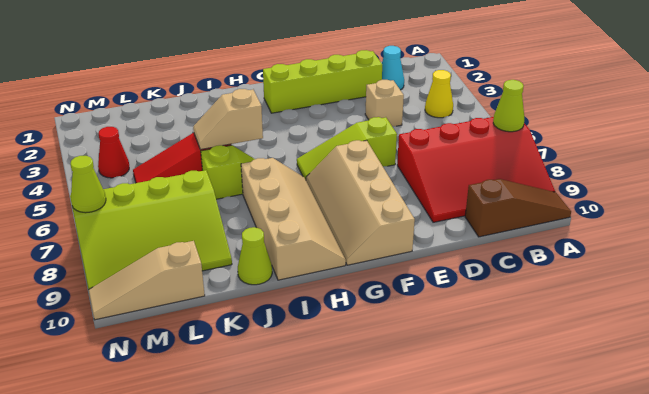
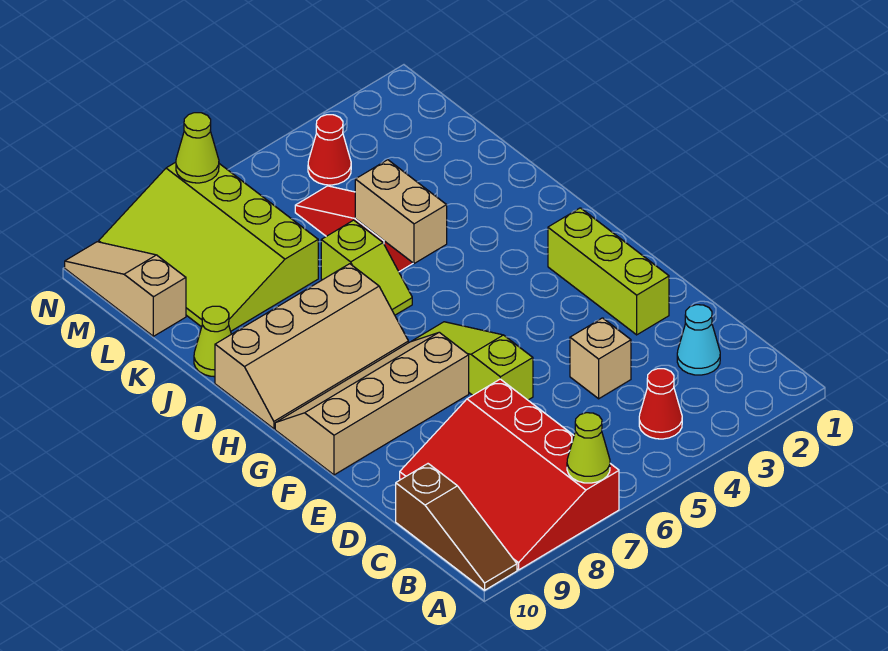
yellow cone B4 level 1 -> red cone B4 level 1
lime brick D2:G2 level 1 -> lime brick E2:G2 level 1
tan slope I5:J5 level 2 top I -> tan brick I5:J5 level 2

